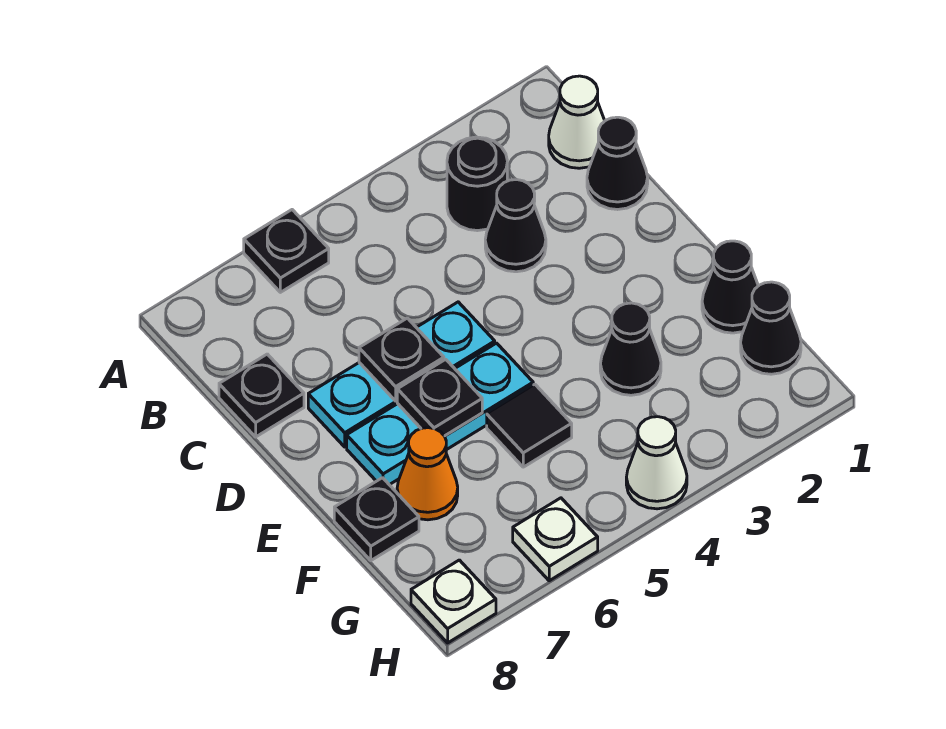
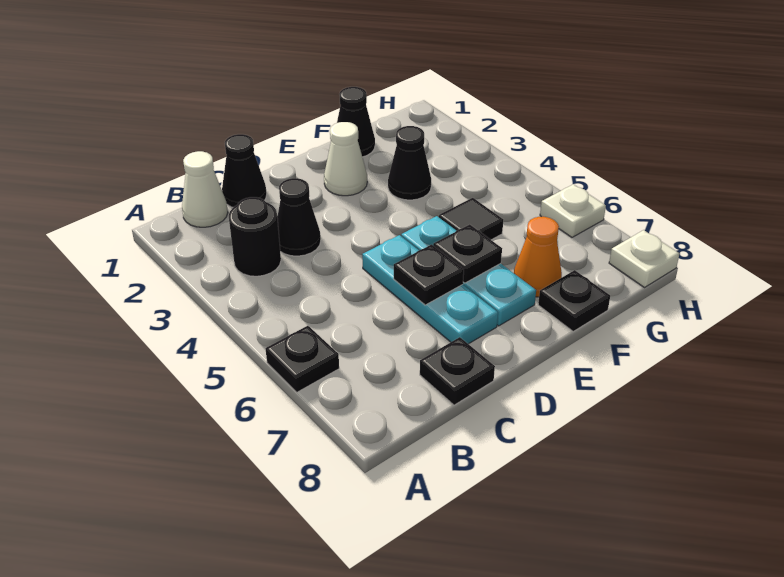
black cone G1 level 1 -> none
white cone H4 level 1 -> white cone E2 level 1

